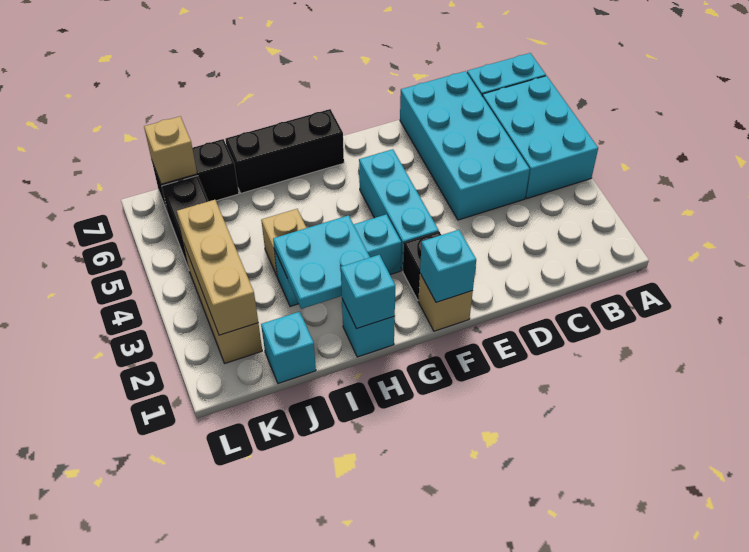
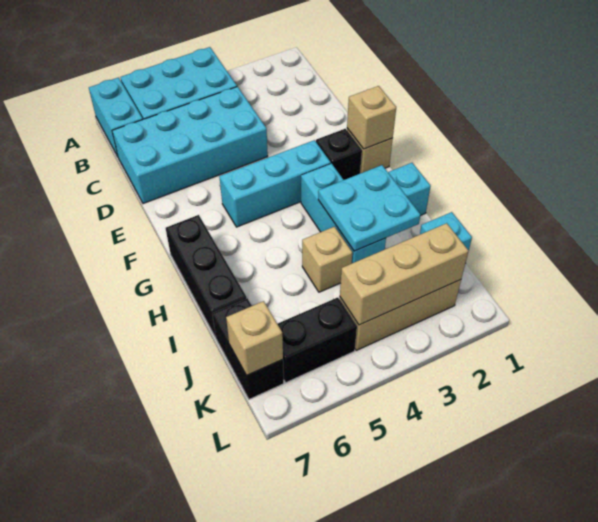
cyan brick F1 level 2 -> tan brick F1 level 2
cyan brick H1 level 2 -> none

